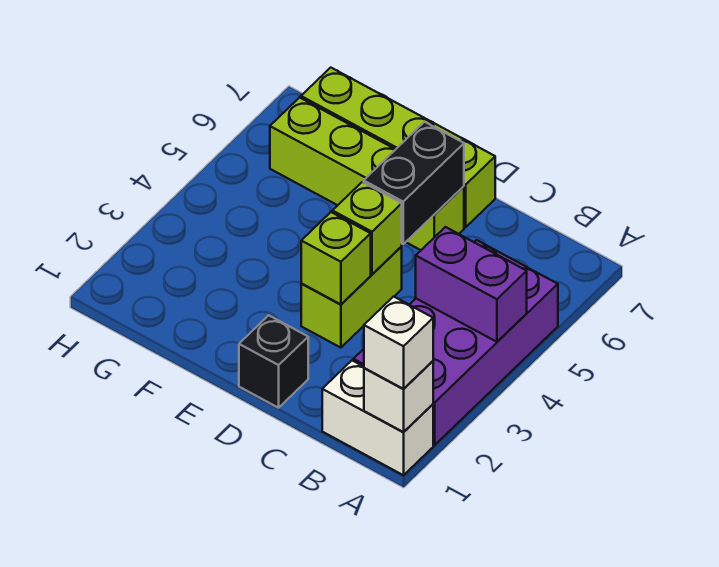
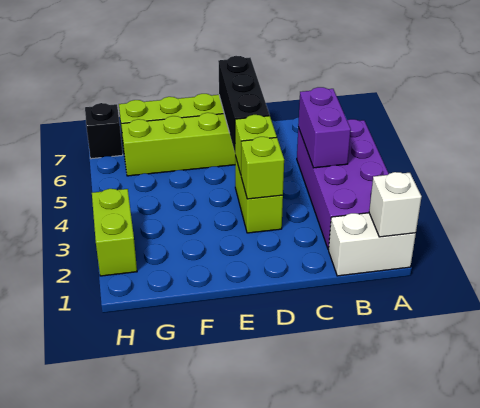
white brick A1 level 3 -> none
purple brick A4:B4 level 2 -> purple brick B4:B5 level 2
black brick D1 level 1 -> black brick H7 level 1
black brick D5:D6 level 2 -> black brick D5:D7 level 2
none -> lime brick H2:H3 level 1

